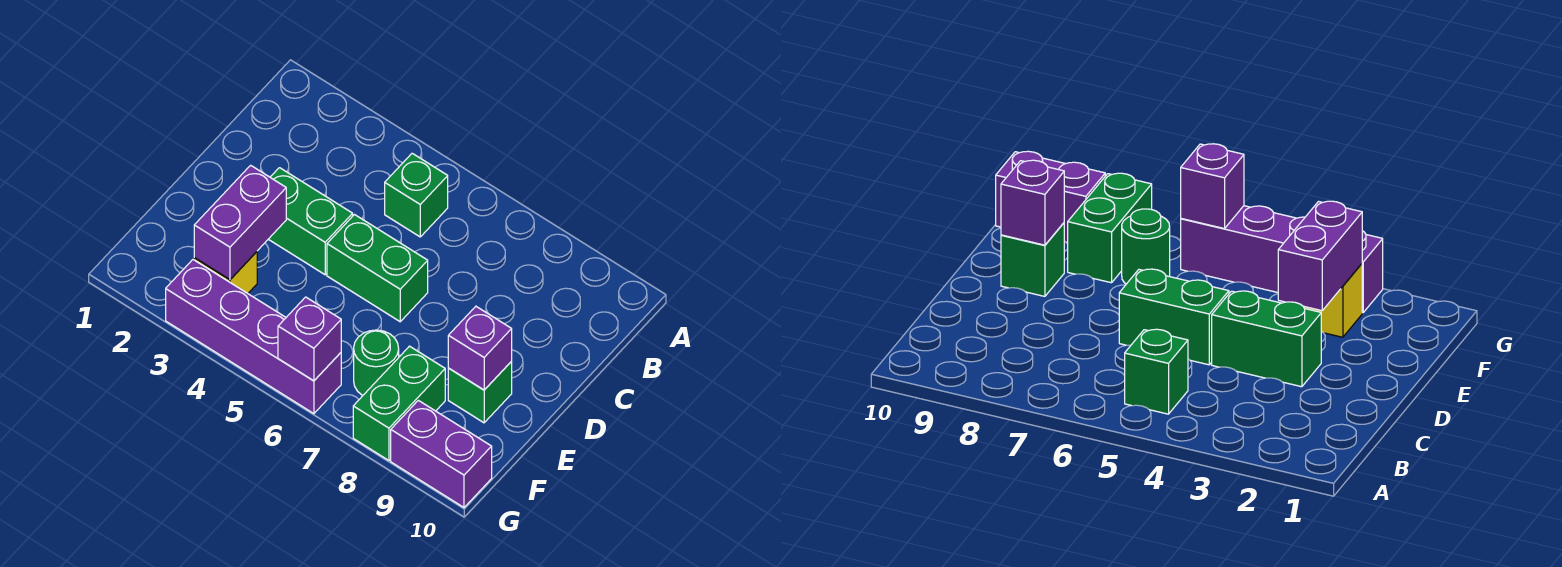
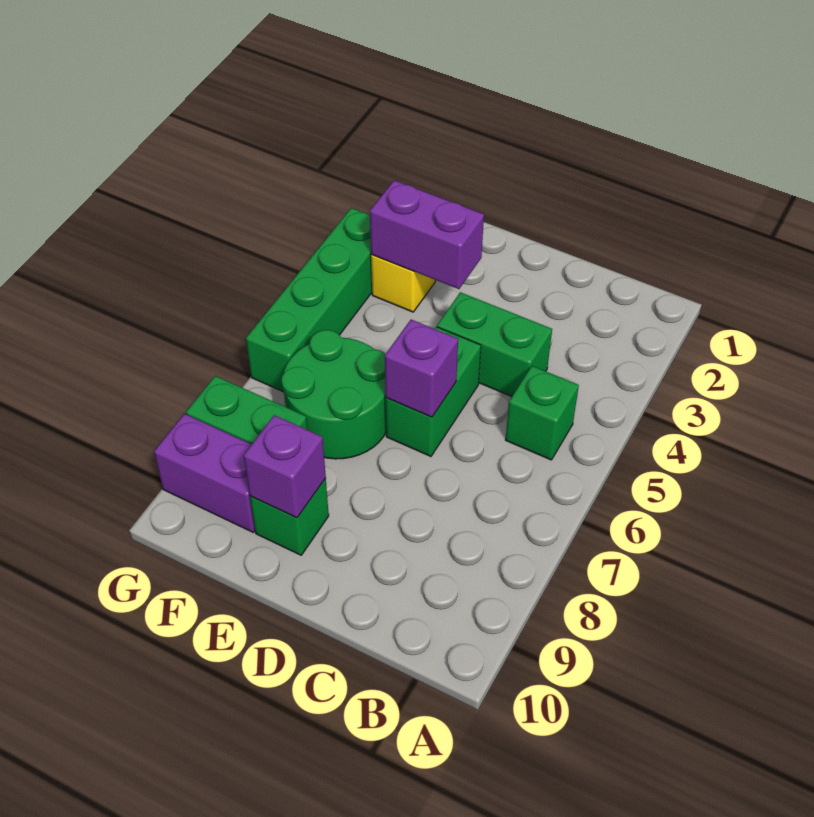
green brick D3:D4 level 1 -> green brick C4:D4 level 1
green round brick F7 level 1 -> green round brick E6:F7 level 1
purple brick G3:G6 level 1 -> green brick G3:G6 level 1
purple brick G6 level 2 -> purple brick D6 level 2
purple brick G9:G10 level 1 -> purple brick F9:G9 level 1

